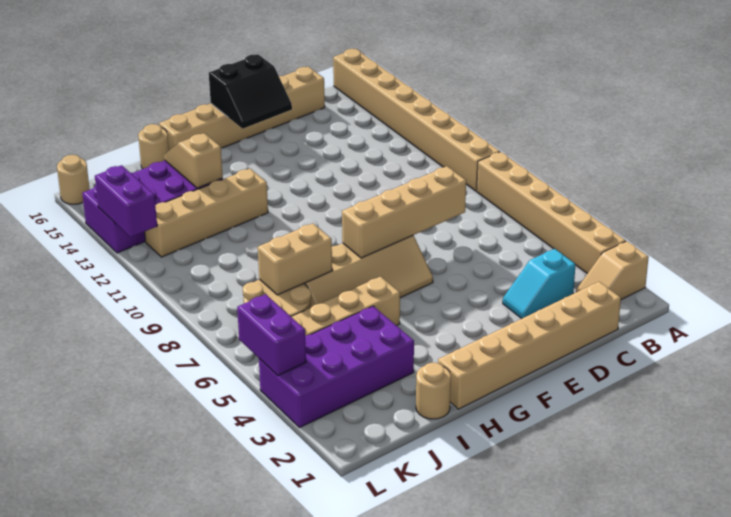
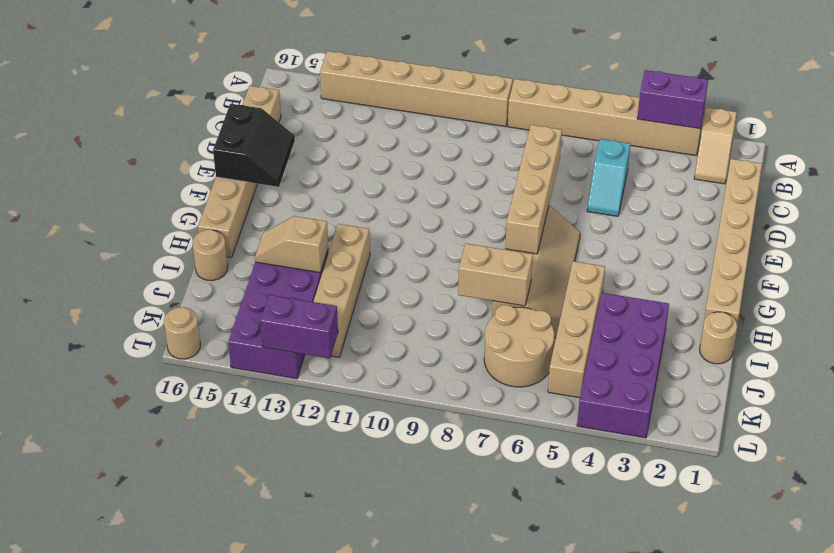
tan brick A9:A16 level 1 -> tan brick A9:A14 level 1
cyan slope C3:D3 level 1 top C -> cyan slope C5:D5 level 1 top C
tan brick I7:J7 level 2 -> tan brick I7:I8 level 2
purple brick L4:L5 level 2 -> purple brick A3:A4 level 2

